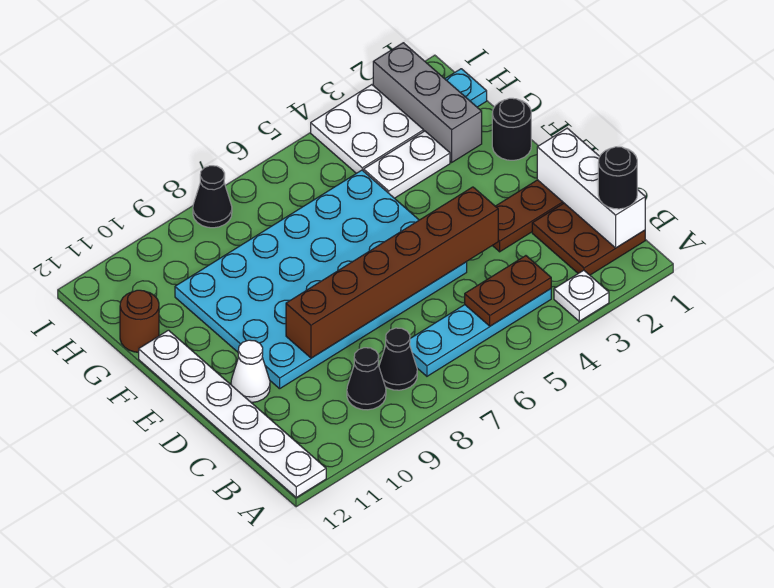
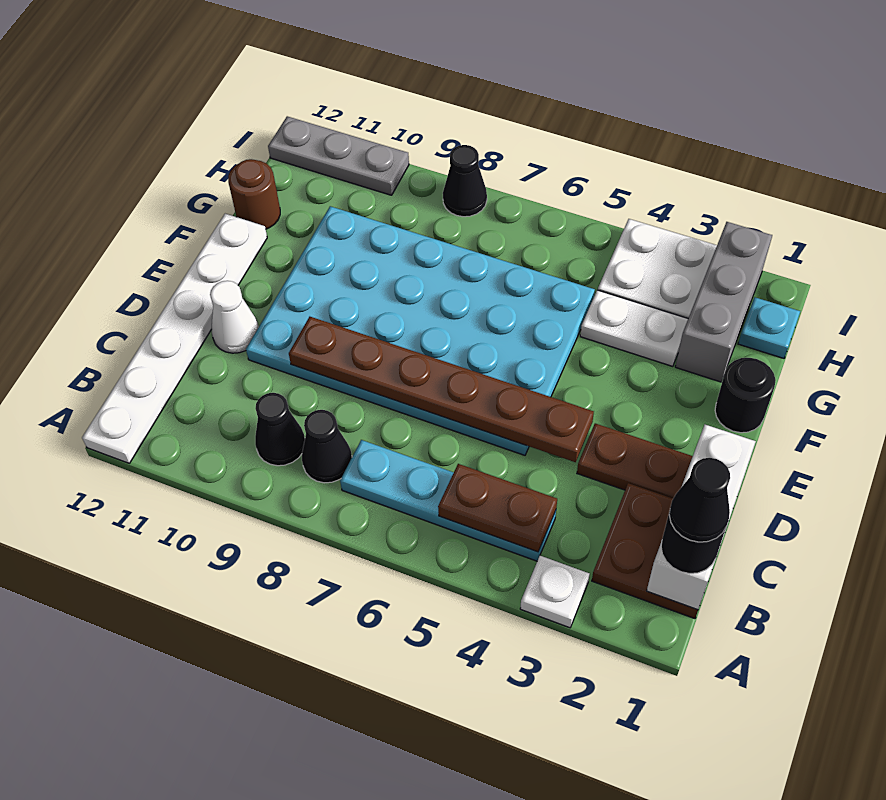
none -> black cone B1 level 4
brown brick D4:D9 level 2 -> brown plate D4:D9 level 2
none -> grey plate I10:I12 level 1

